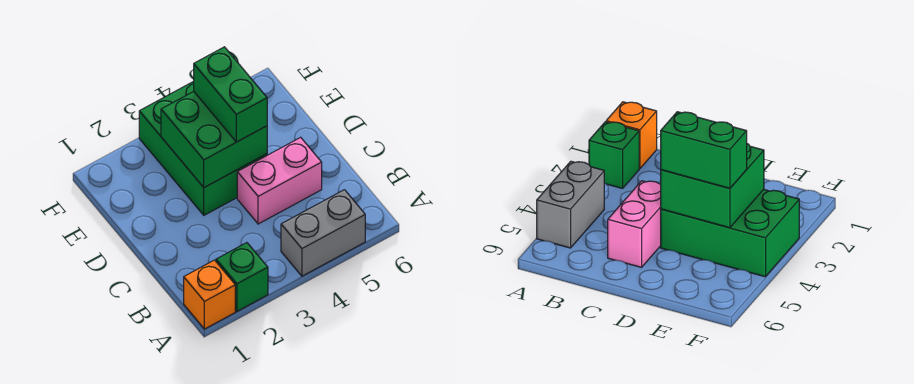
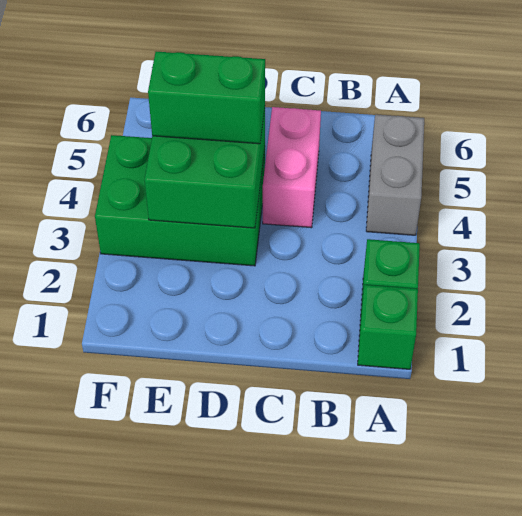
orange brick A1 level 1 -> green brick A1 level 1

